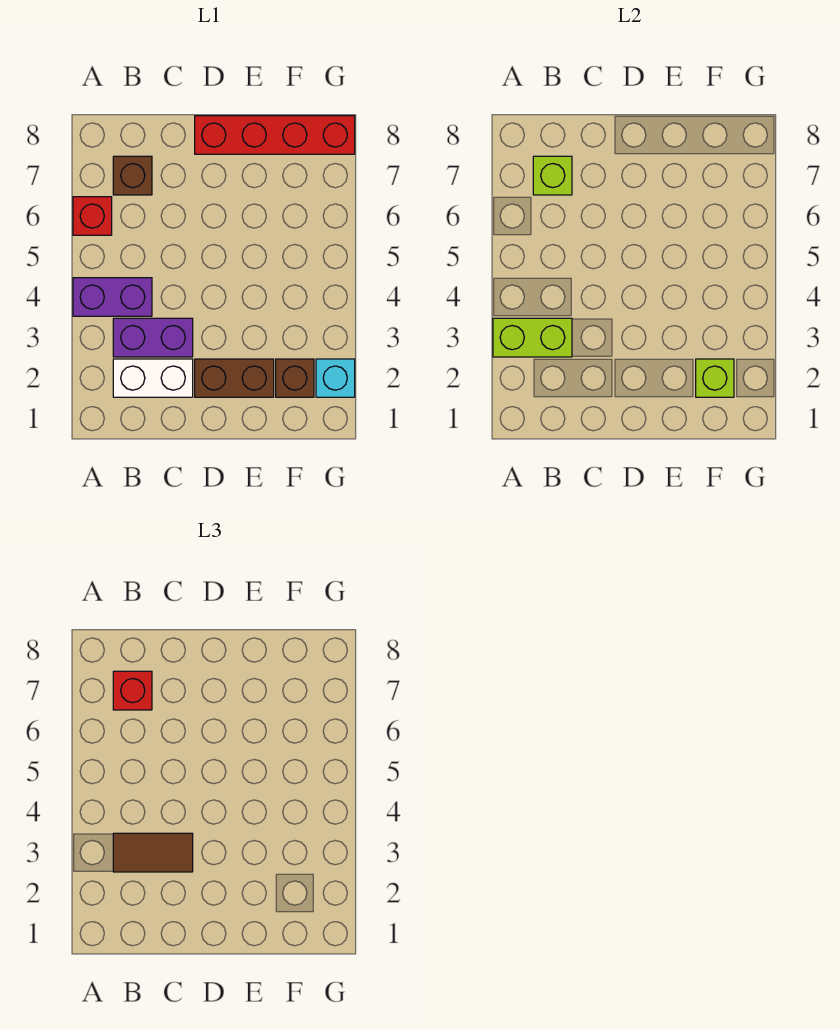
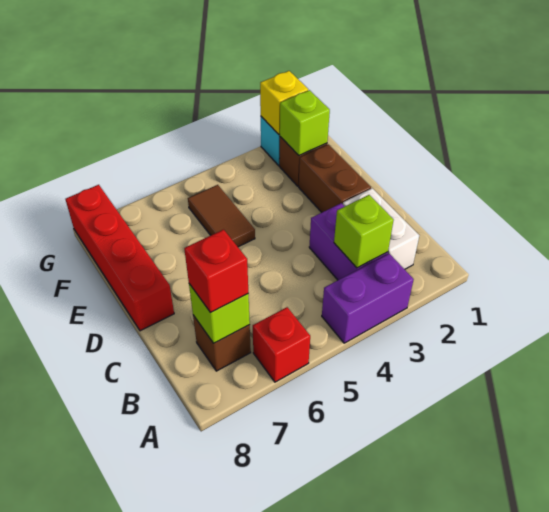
lime brick A3:B3 level 2 -> lime brick B3 level 2
purple brick A4:B4 level 1 -> purple brick A3:A4 level 1
brown tile B3:C3 level 3 -> brown tile E5:F5 level 1
none -> yellow brick G2 level 2

